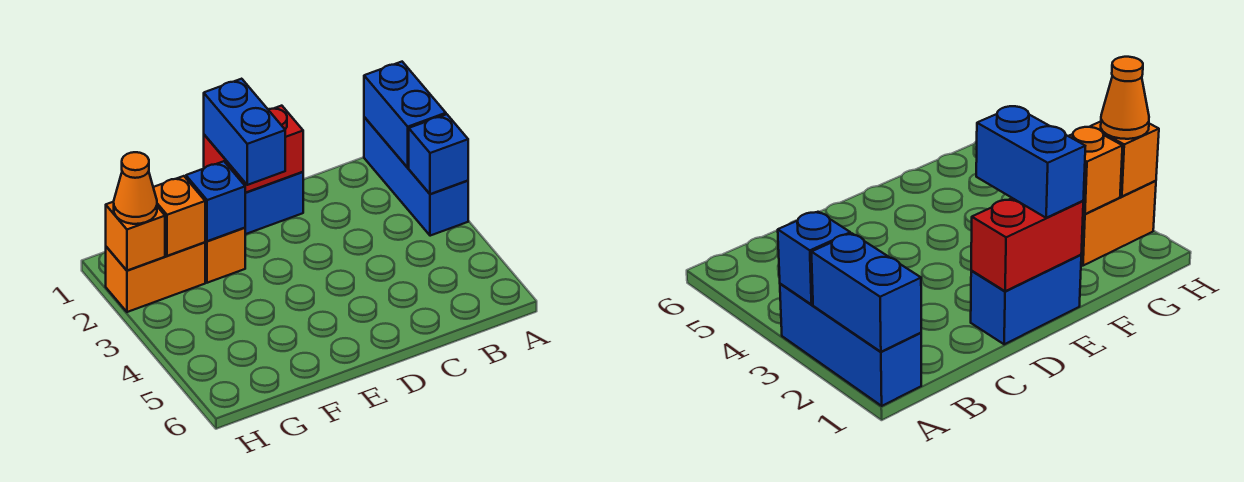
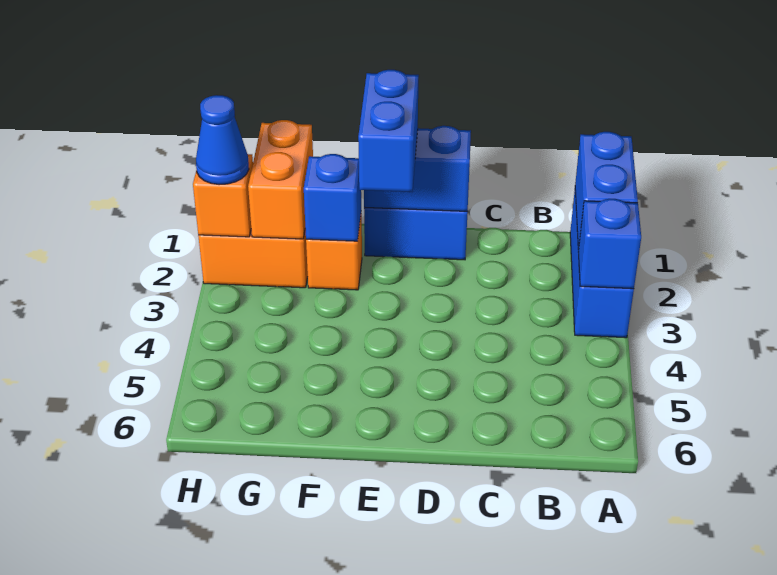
red brick D1:E1 level 2 -> blue brick D1:E1 level 2
orange brick G2 level 2 -> orange brick G1:G2 level 2
orange cone H2 level 3 -> blue cone H2 level 3

